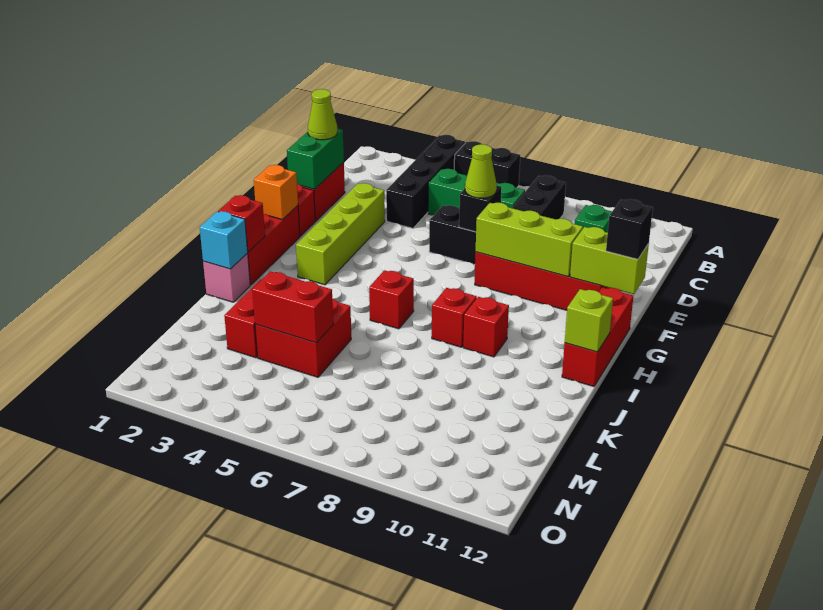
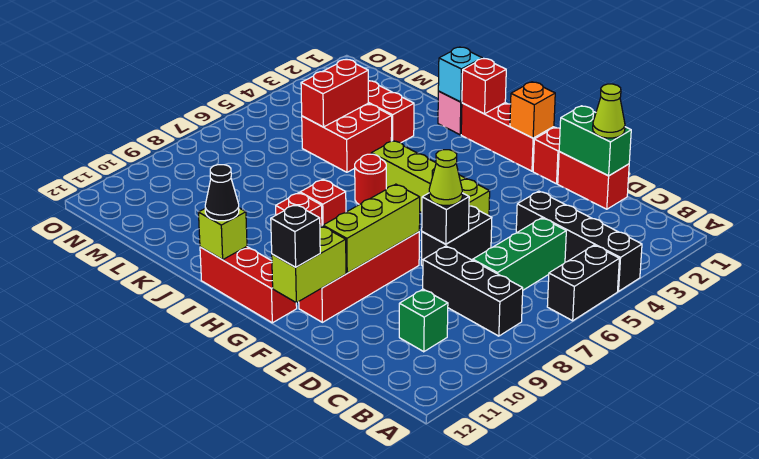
lime brick E3:H3 level 1 -> lime brick F5:I5 level 1
red brick I6 level 1 -> red round brick I6 level 1
none -> black cone I12 level 3

